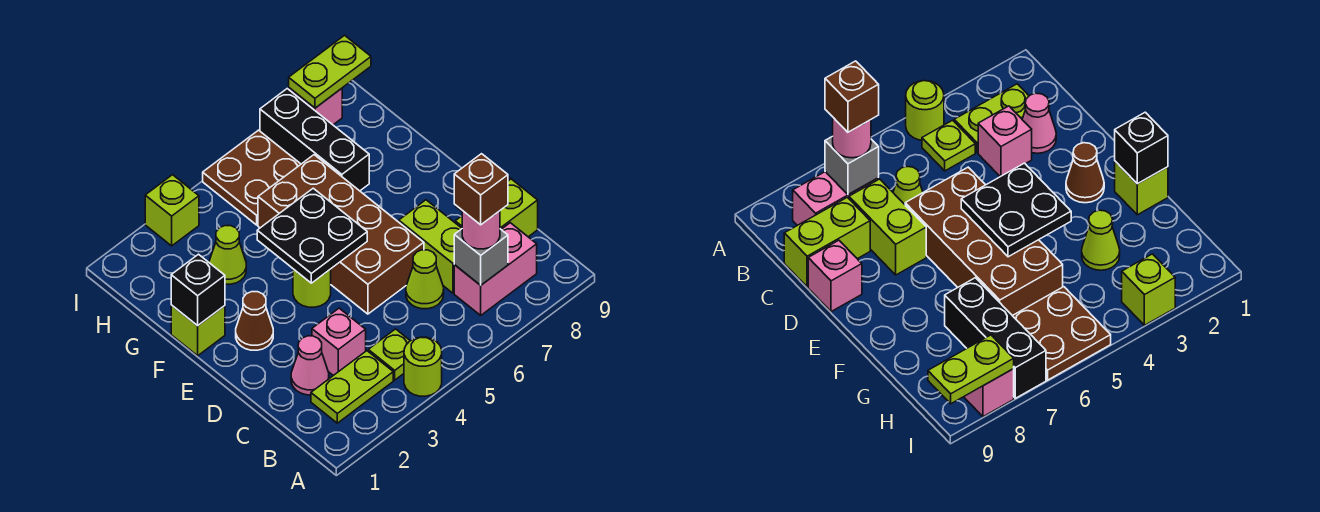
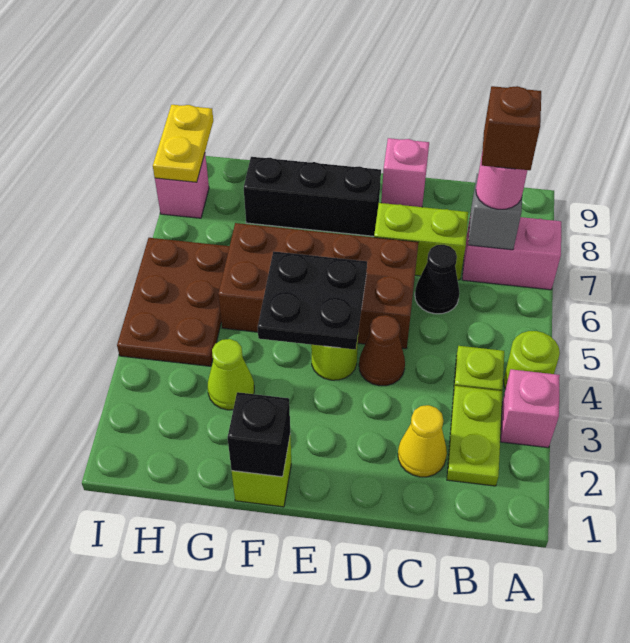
pink brick B7:B8 level 1 -> pink brick A7:B7 level 1
pink cone C2 level 1 -> yellow cone C2 level 1
pink brick C3 level 1 -> pink brick A3 level 1
lime cone C6 level 1 -> black cone C6 level 1
lime brick C8:C9 level 1 -> none
brown cone E2 level 1 -> brown cone D4 level 1
black brick G7:I7 level 1 -> black brick E8:G8 level 1
brown plate H5:I6 level 1 -> brown plate H4:I6 level 1
lime brick I3 level 1 -> none
lime plate I8:I9 level 2 -> yellow plate I8:I9 level 2

